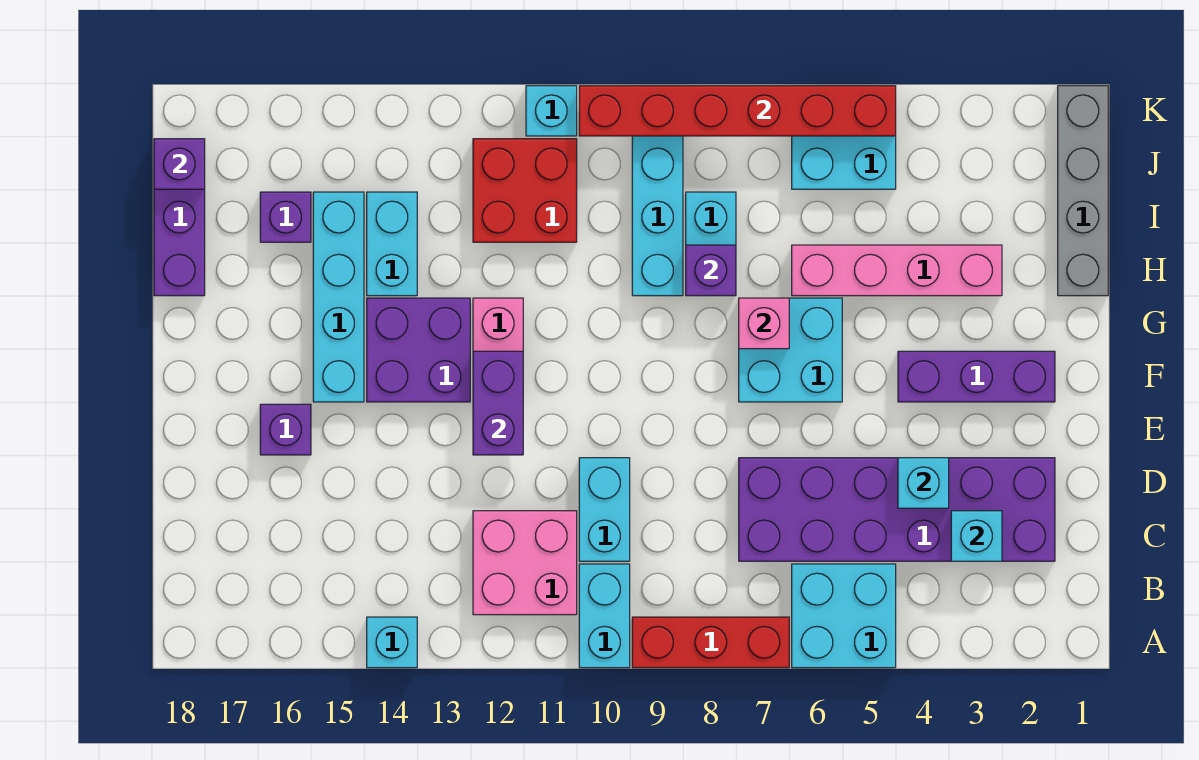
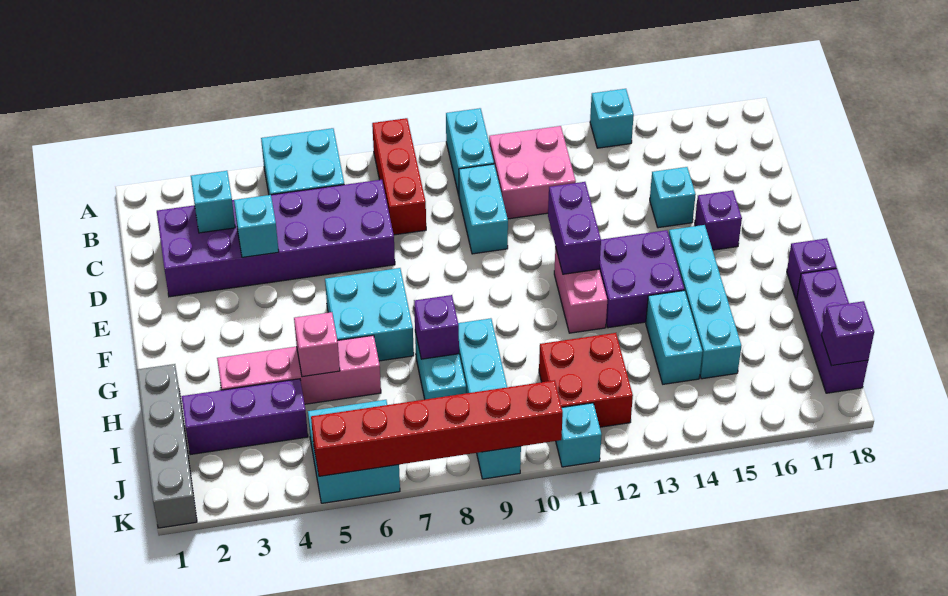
red brick A7:A9 level 1 -> red brick A8:C8 level 1
none -> cyan brick D15 level 1
purple brick F2:F4 level 1 -> purple brick I2:I4 level 1
pink brick G7 level 2 -> pink brick H5 level 2
purple brick I16 level 1 -> purple brick G18 level 1

